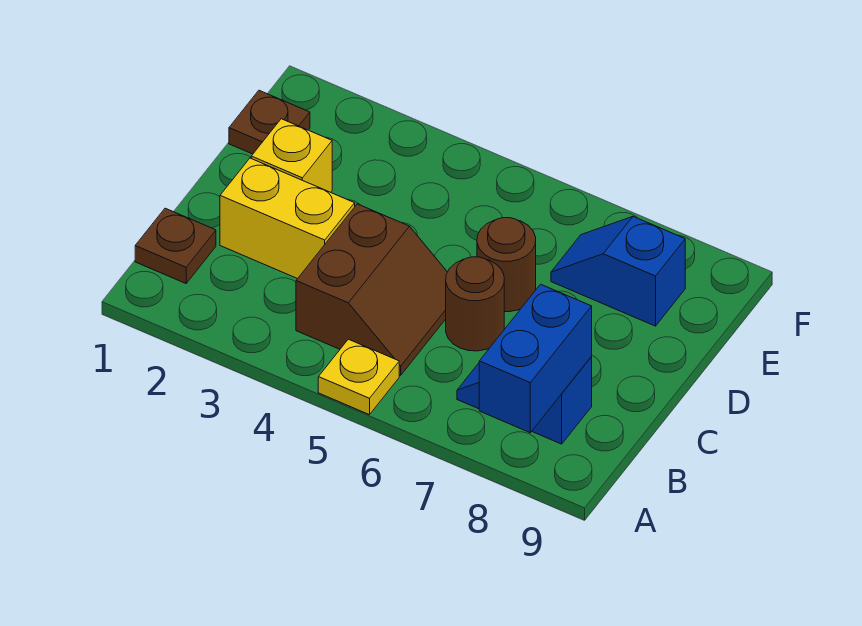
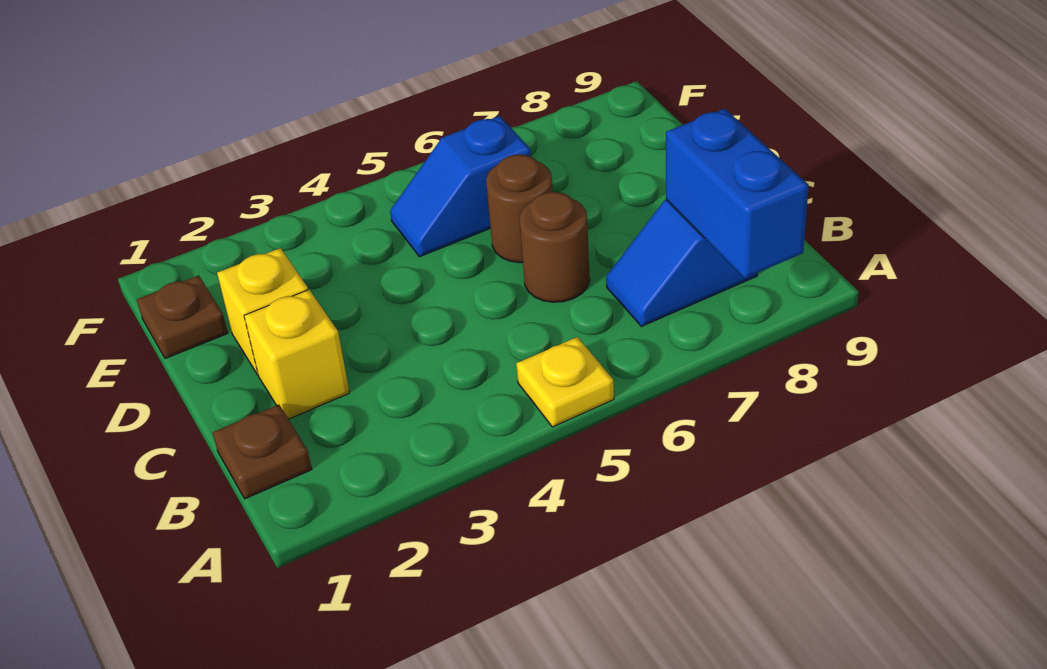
brown slope B4:C5 level 1 top 4 -> none
yellow brick C2:C3 level 1 -> yellow brick C2 level 1
blue slope E7:E8 level 1 top 8 -> blue slope E5:E6 level 1 top 6

